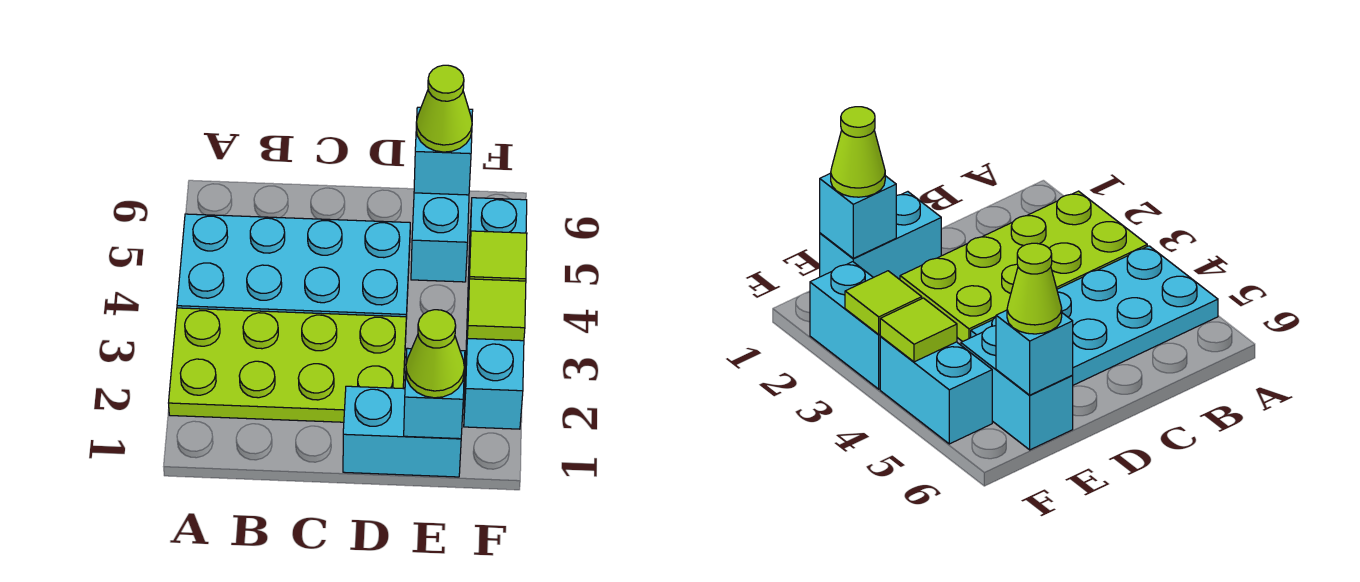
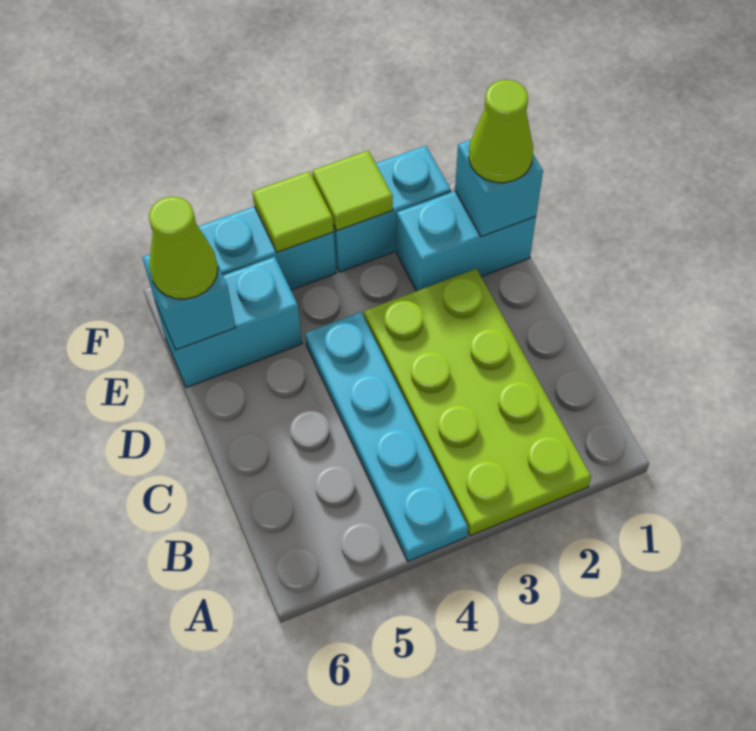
cyan plate A4:D5 level 1 -> cyan plate A4:D4 level 1
cyan brick D1:E1 level 1 -> cyan brick E1:E2 level 1

